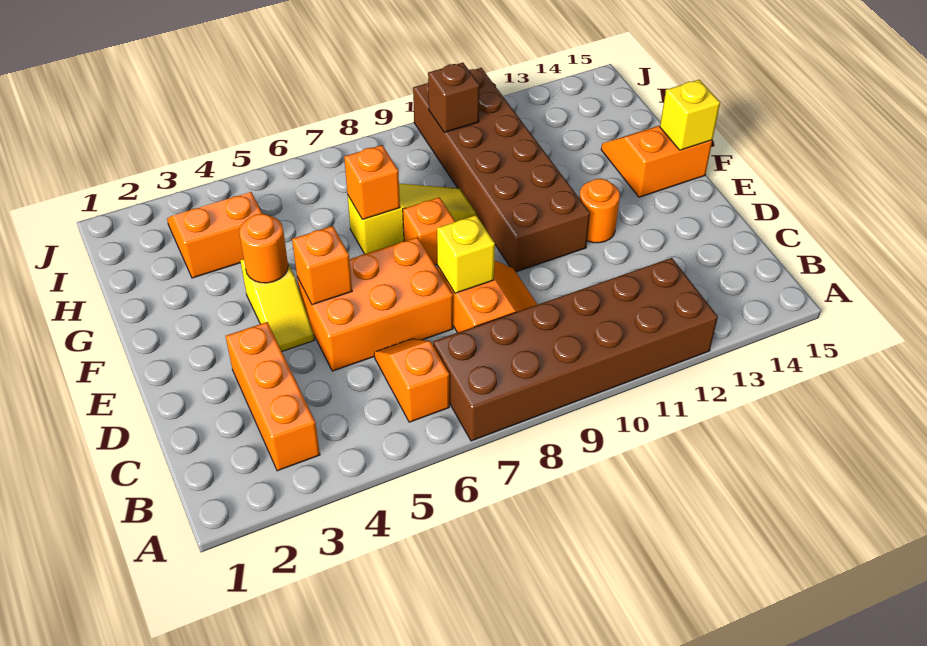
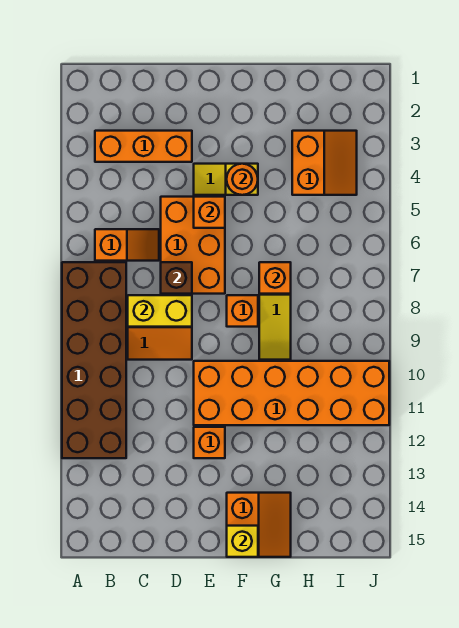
yellow brick D8 level 2 -> yellow brick C8:D8 level 2
brown brick E10:J11 level 1 -> orange brick E10:J11 level 1
orange round brick E12 level 1 -> orange brick E12 level 1
brown brick I10 level 2 -> brown brick D7 level 2

